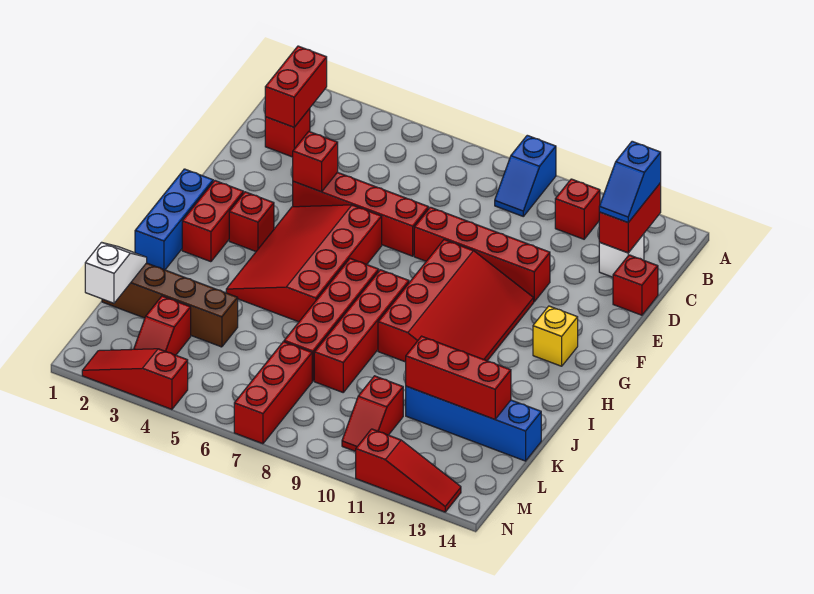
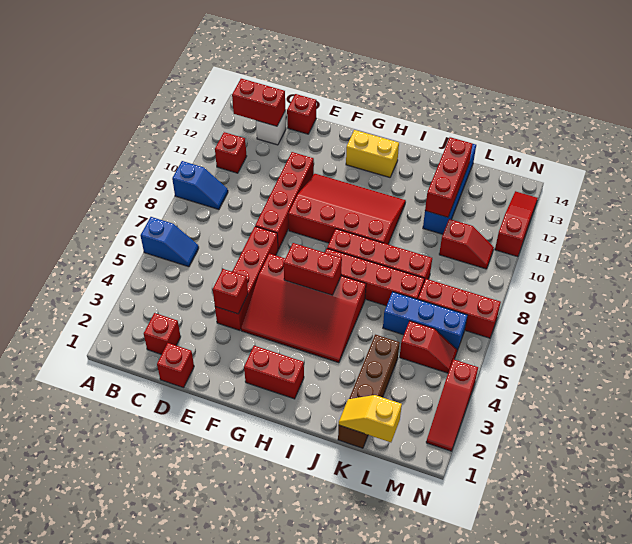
red brick B2:C2 level 2 -> red brick G6:H6 level 2
blue slope B13:C13 level 3 top B -> blue slope A6:B6 level 1 top A
blue brick G1:I1 level 1 -> blue brick K6:M6 level 1
red brick G3 level 1 -> red brick D1 level 1
yellow brick G13 level 1 -> yellow brick G13:H13 level 1
white slope K1:L1 level 2 top L -> yellow slope K1:L1 level 2 top L
red slope L3:M3 level 1 top L -> red slope L5:M5 level 1 top L

